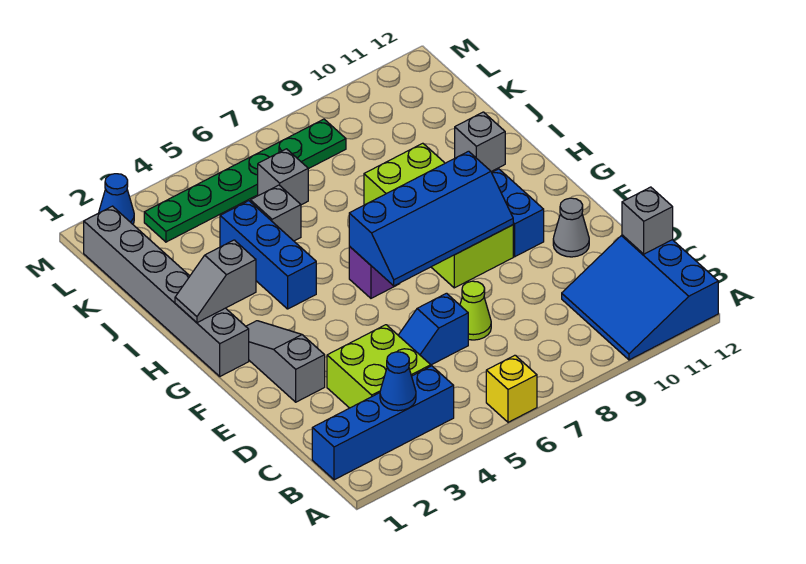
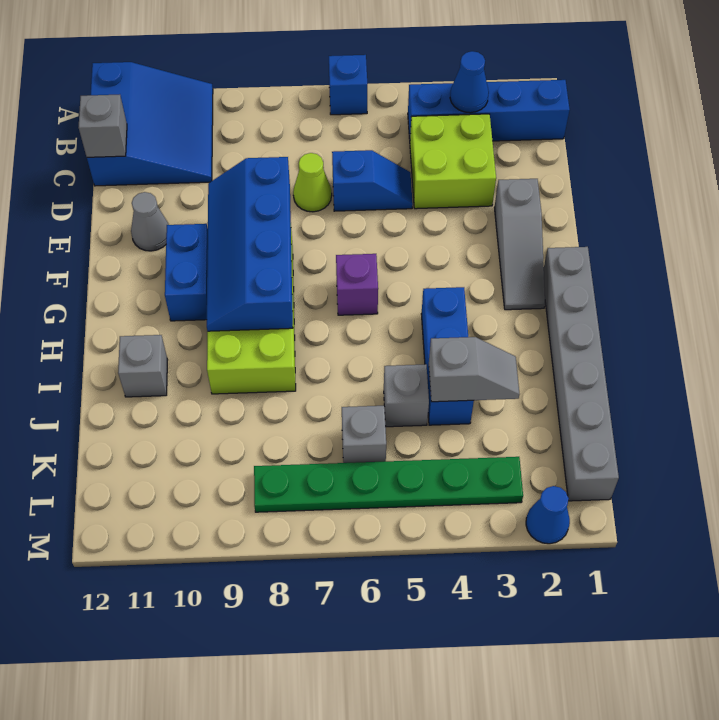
yellow brick A6 level 1 -> blue brick A6 level 1
blue slope F6:G9 level 2 top G -> blue slope E8:H9 level 2 top 8
grey slope H1:H2 level 2 top 2 -> grey slope J3:J4 level 2 top 4

